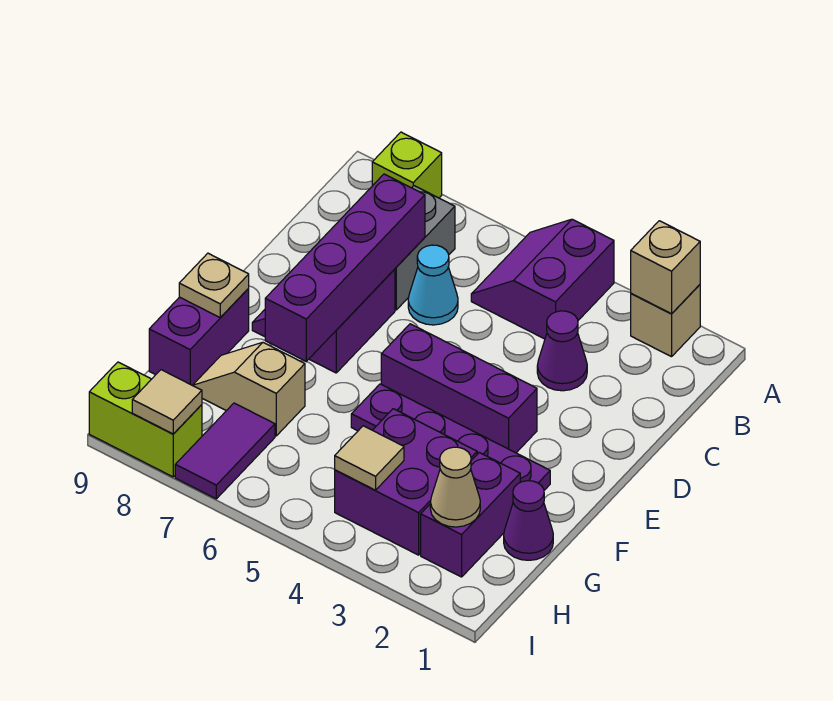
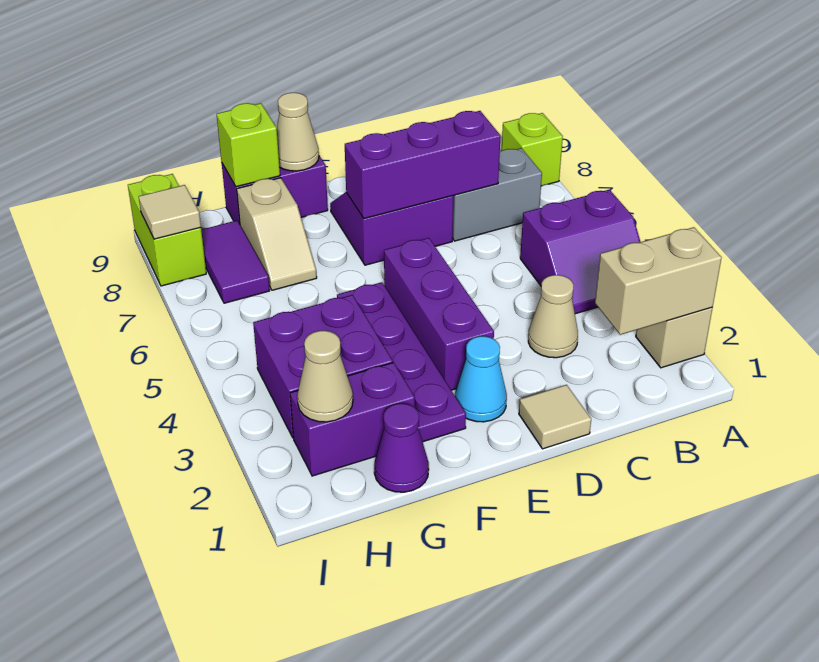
tan brick A2 level 2 -> tan brick A2:B2 level 2
purple slope A4:B5 level 1 top 4 -> purple slope A4:B5 level 1 top 5
purple cone C3 level 1 -> tan cone C3 level 1
cyan cone C6 level 1 -> cyan cone E2 level 1
purple brick C7:F7 level 2 -> purple brick C7:E7 level 2
tan plate F9 level 2 -> tan cone F9 level 2
tan slope G7:G8 level 1 top 7 -> tan slope G7:G8 level 1 top 8
none -> lime brick G9 level 2
tan tile H4 level 2 -> tan tile D1 level 1
purple tile H7:I7 level 1 -> purple tile H7:H8 level 1

